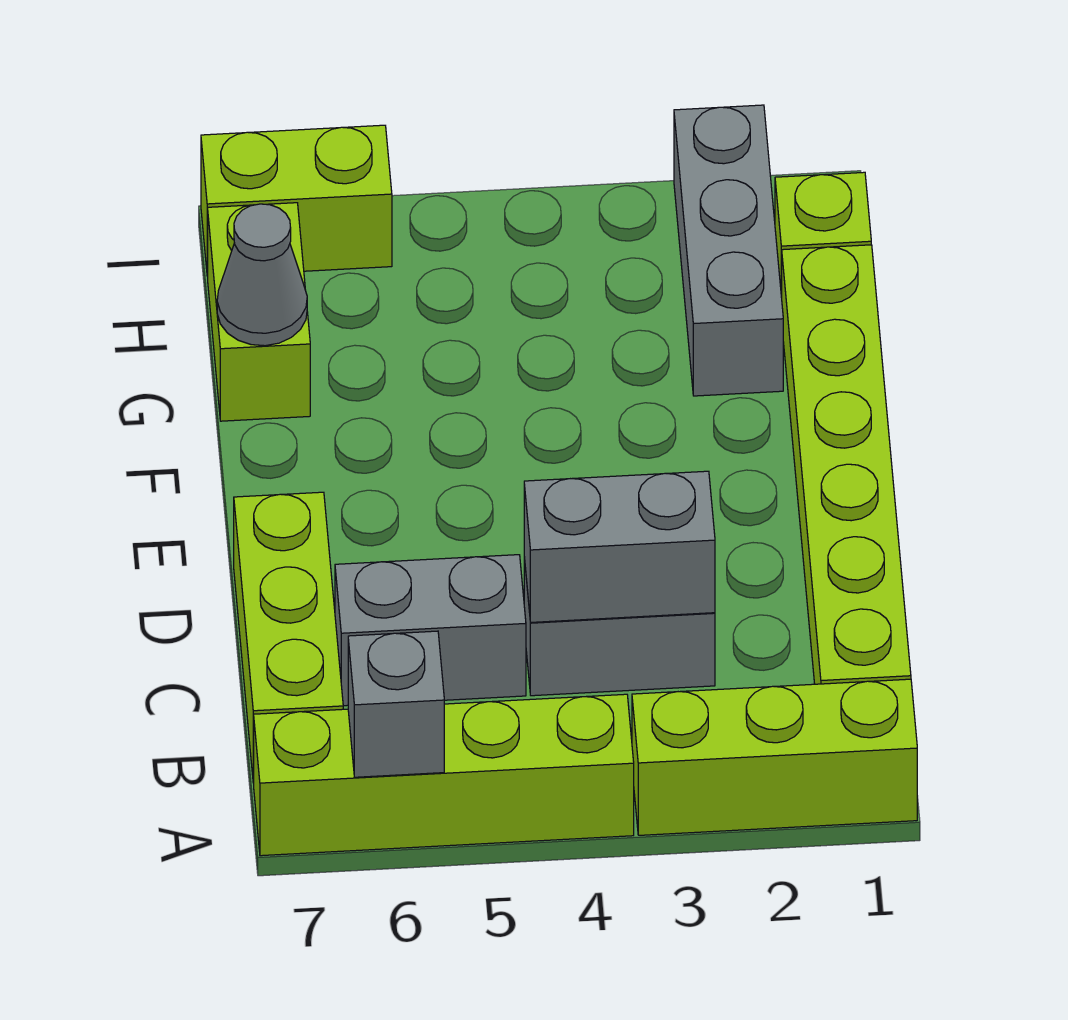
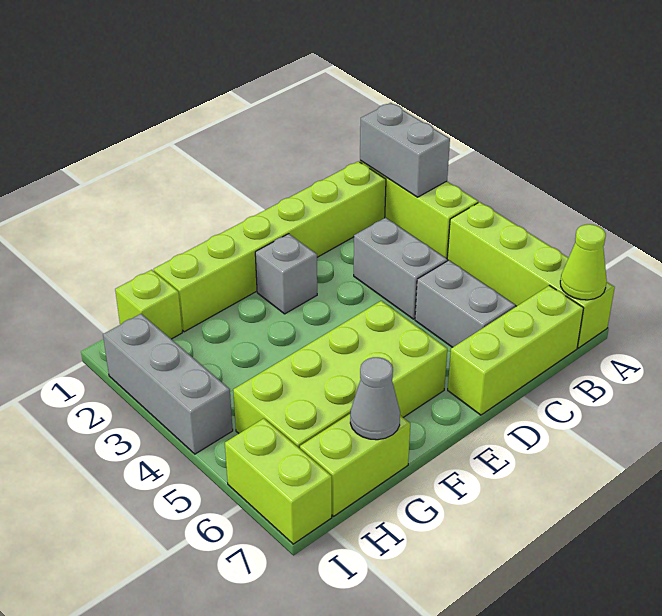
grey brick A6 level 2 -> grey brick E2 level 1
none -> lime cone A7 level 2
grey brick C3:C4 level 2 -> grey brick A1:A2 level 2
none -> lime brick E5:H6 level 1
grey brick G2:I2 level 1 -> grey brick I2:I4 level 1

